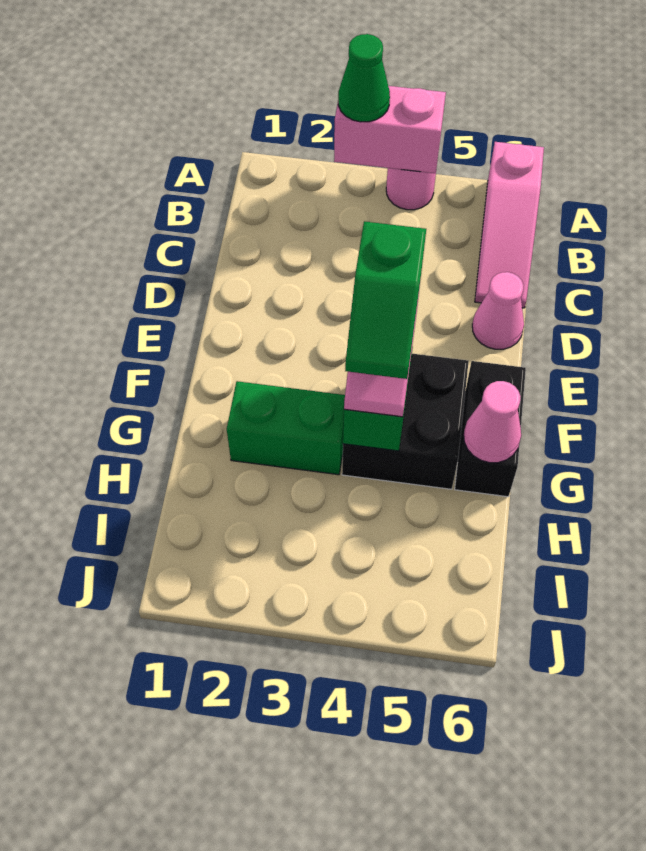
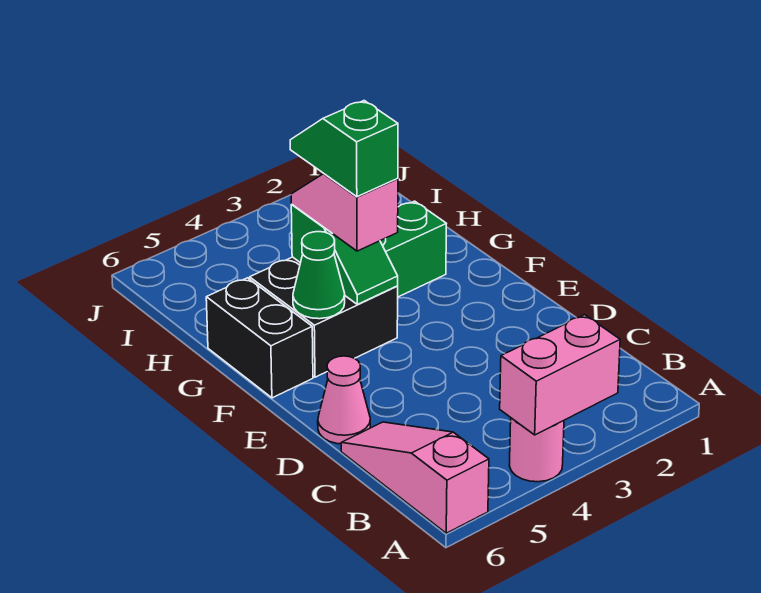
green cone A3 level 3 -> green cone F5 level 2
pink cone G6 level 2 -> none

